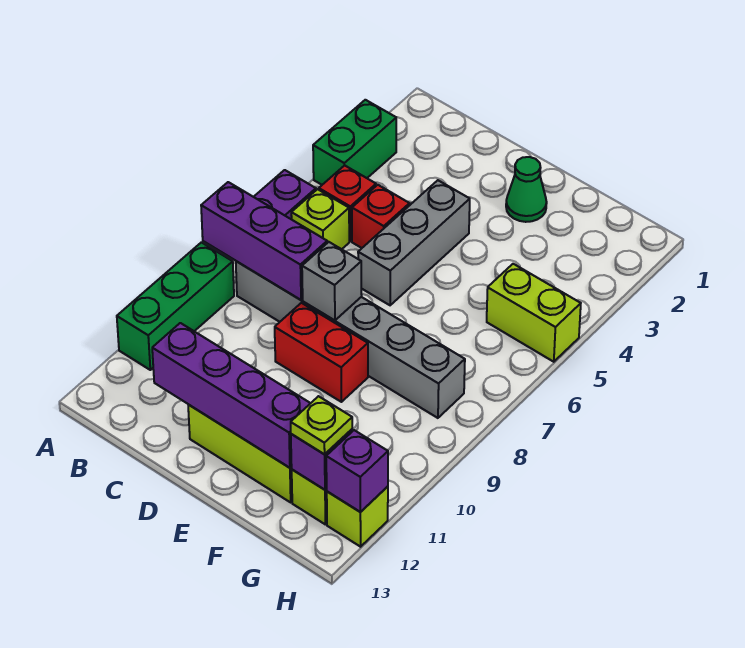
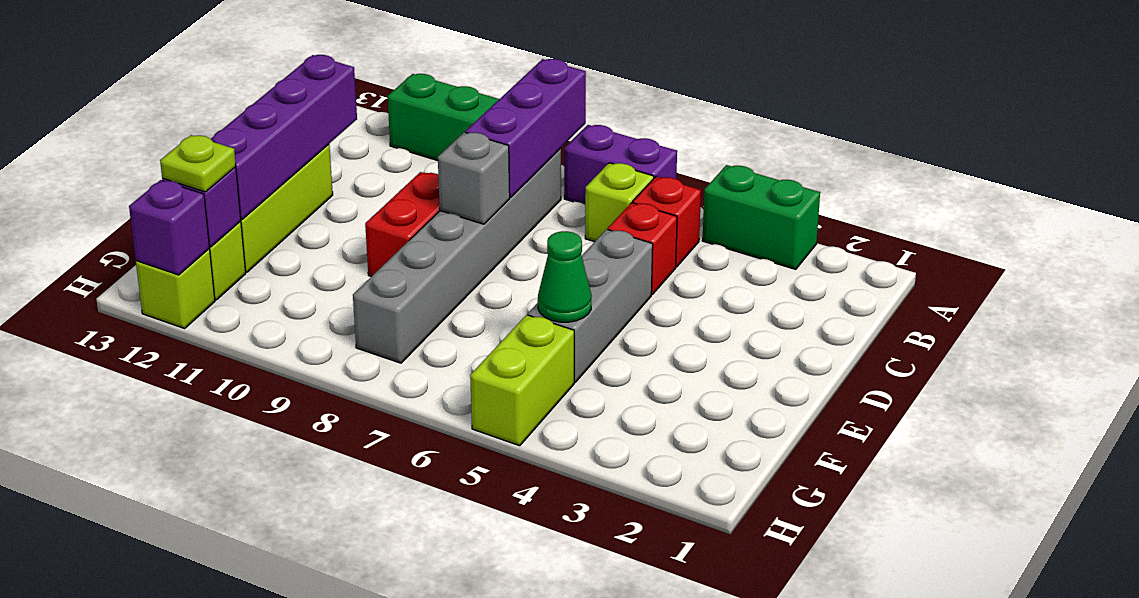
grey brick D4:D6 level 1 -> grey brick D5:F5 level 1
green cone E2 level 1 -> green cone F5 level 2

